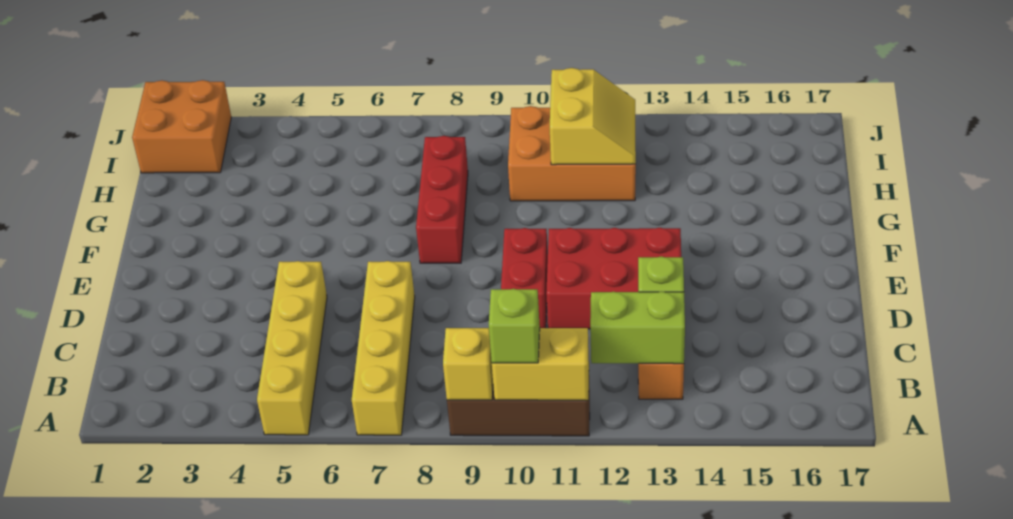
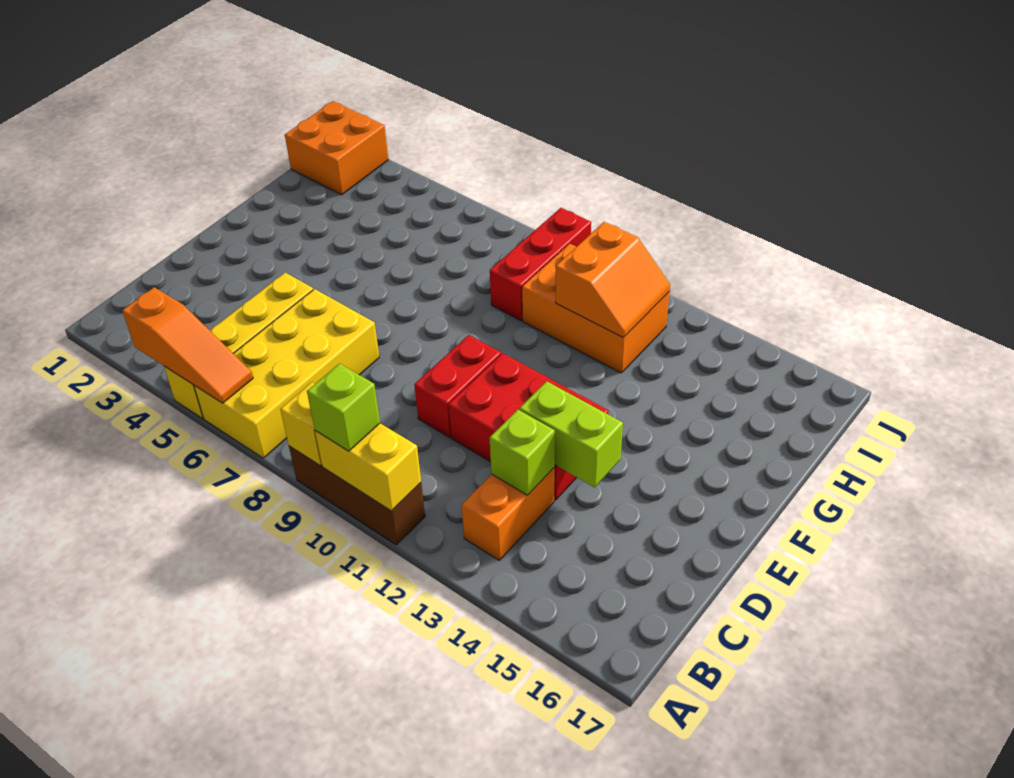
none -> orange slope A4:A6 level 2 top 4
yellow brick A7:D7 level 1 -> yellow brick A6:D7 level 1
lime brick B12:B13 level 2 -> lime brick D13:D14 level 2
red brick F8:H8 level 1 -> red brick H9:J9 level 1
yellow slope H11:I12 level 2 top 11 -> orange slope H11:I12 level 2 top 11

